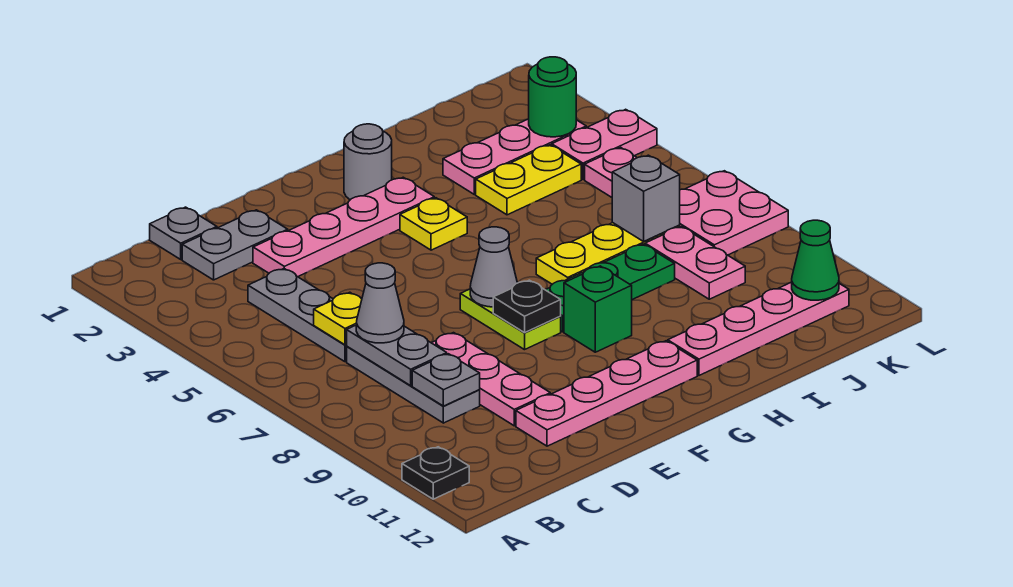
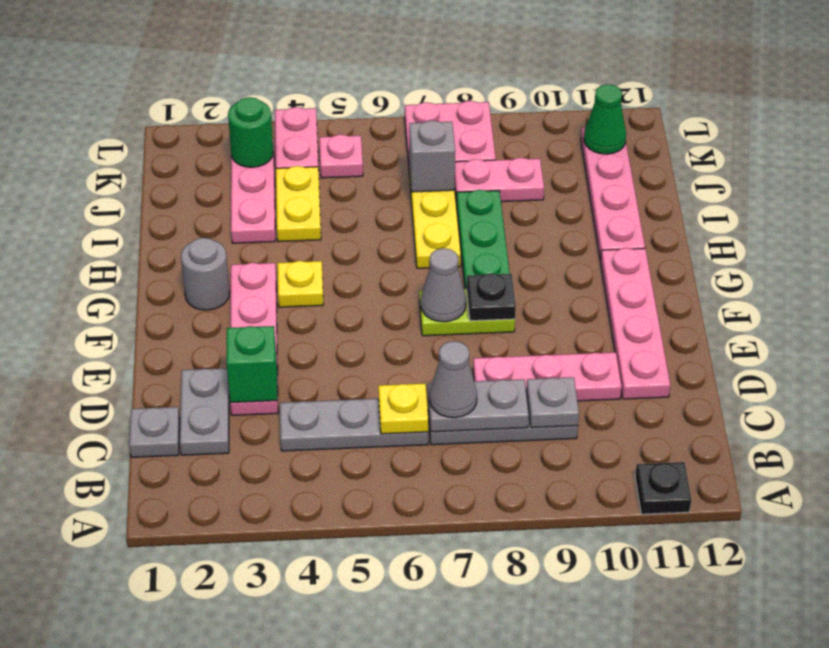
green brick G9 level 1 -> green brick D3 level 2

